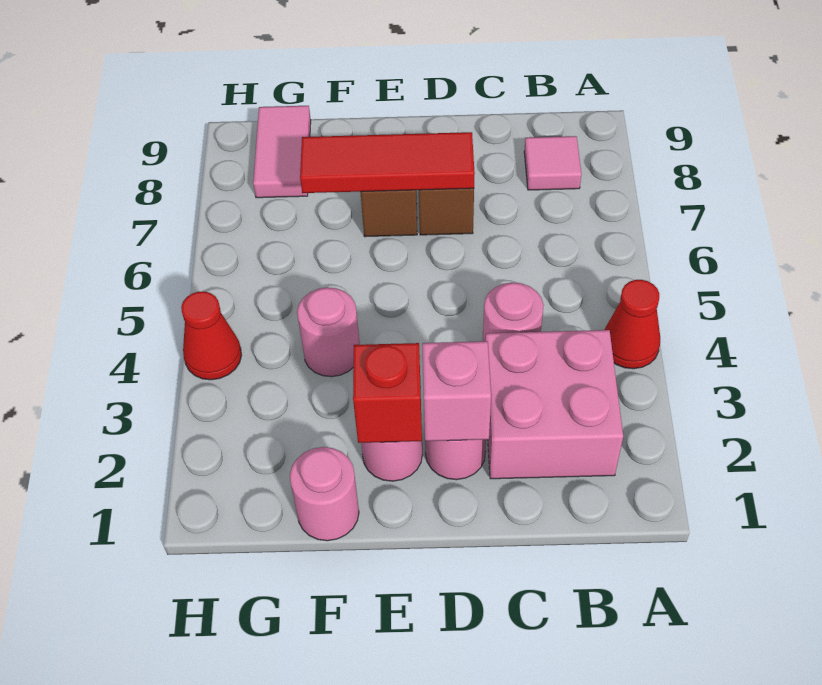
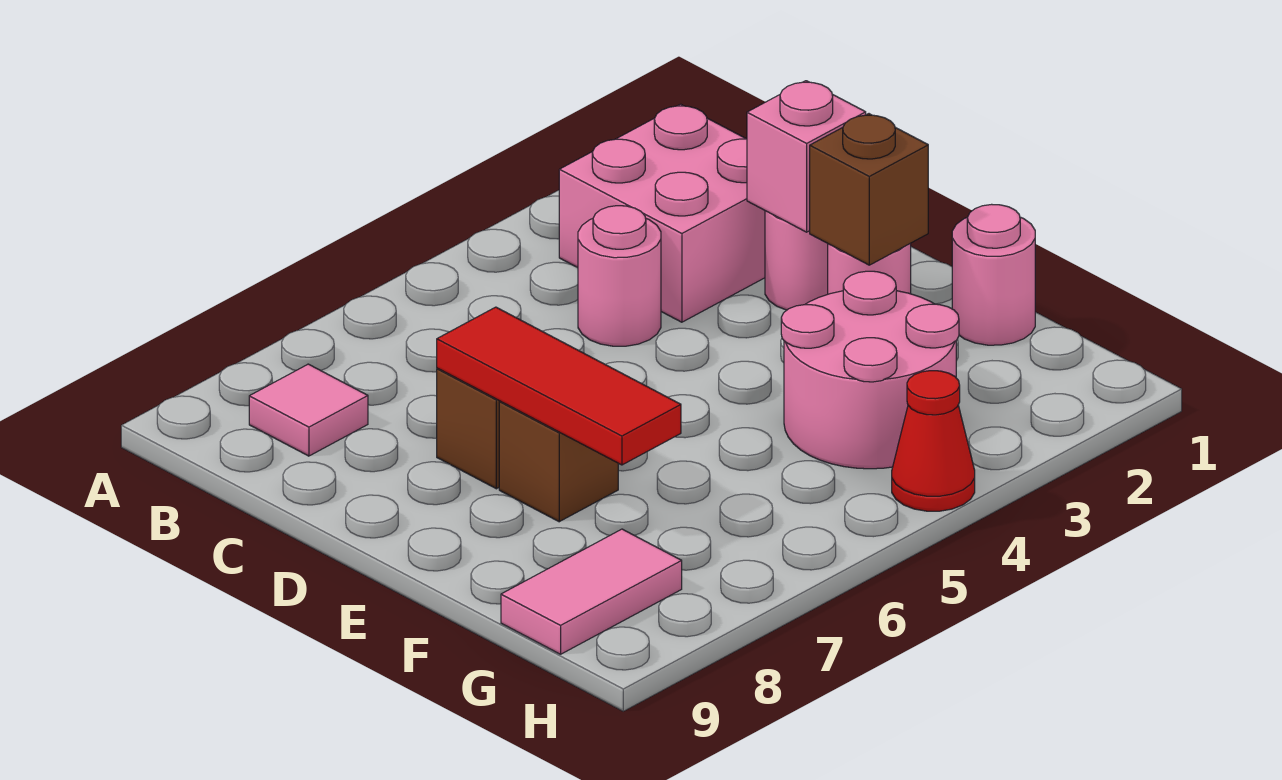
red cone A4 level 1 -> none
red brick E2 level 2 -> brown brick E2 level 2
pink round brick F4 level 1 -> pink round brick F3:G4 level 1

